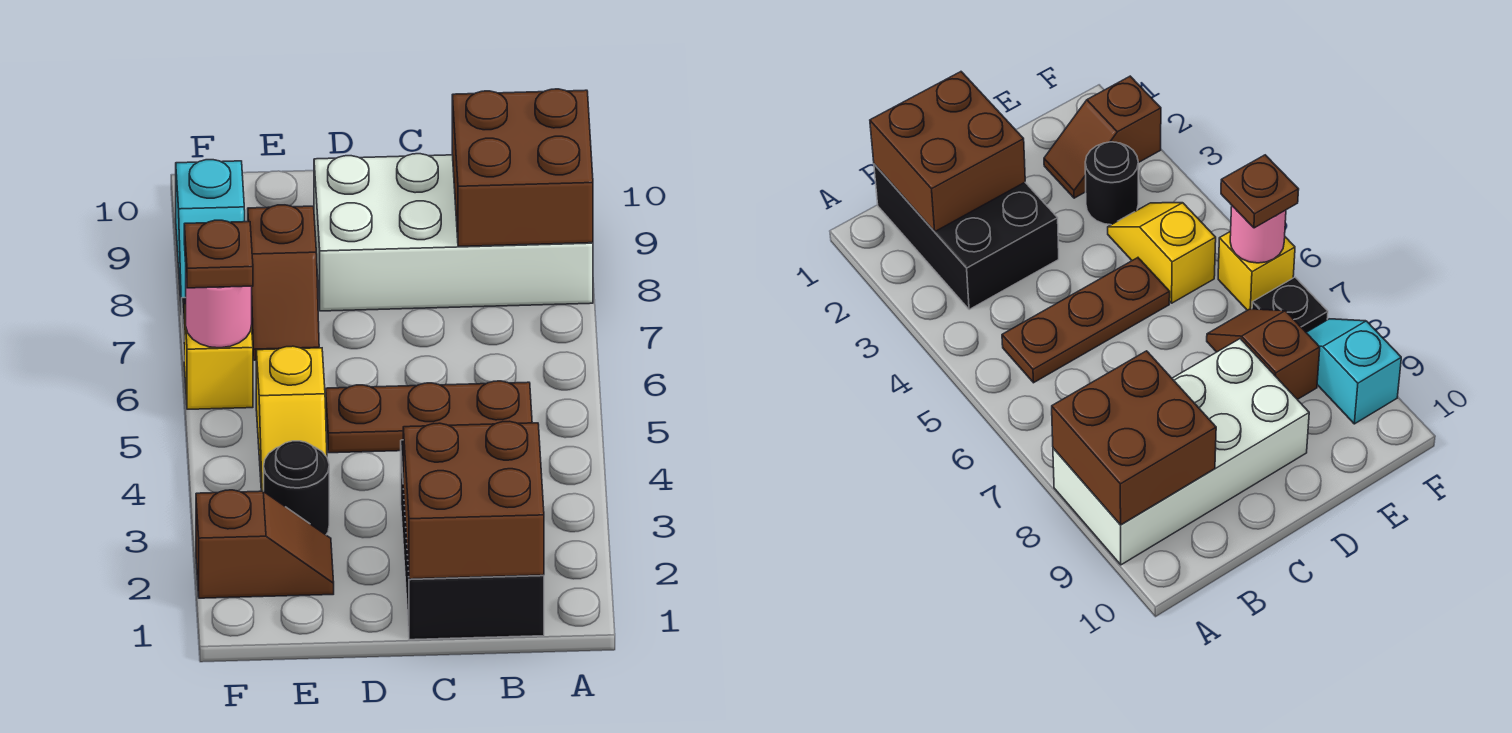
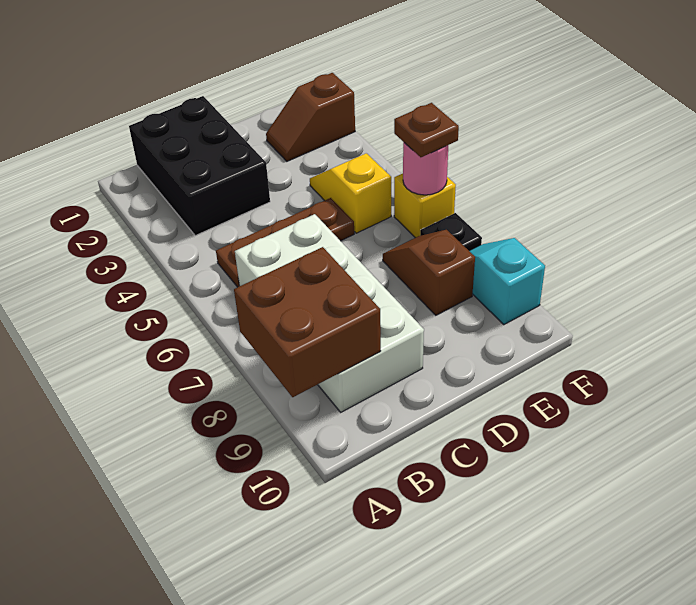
white brick A8:D9 level 1 -> white brick B6:C9 level 1
brown brick B1:C2 level 2 -> none
black round brick E3 level 1 -> none

